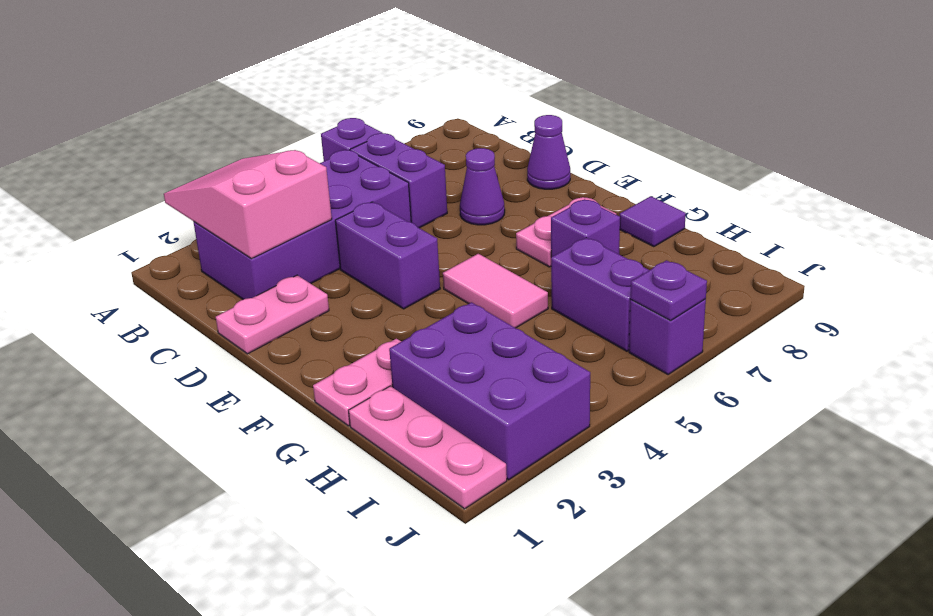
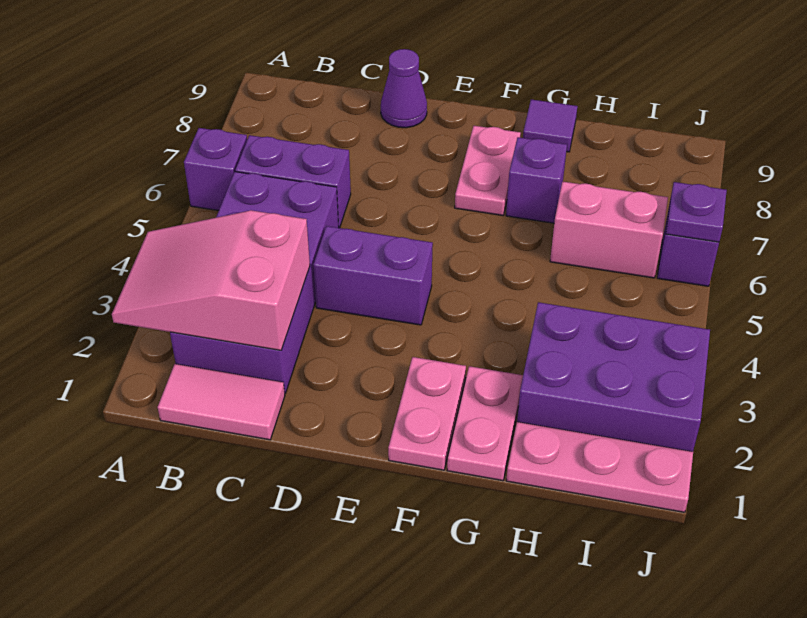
pink plate D1:D2 level 1 -> pink plate F1:F2 level 1
purple cone D7 level 1 -> none
pink tile F5:G5 level 1 -> pink tile B1:C1 level 1
purple brick H6:I6 level 1 -> pink brick H6:I6 level 1

